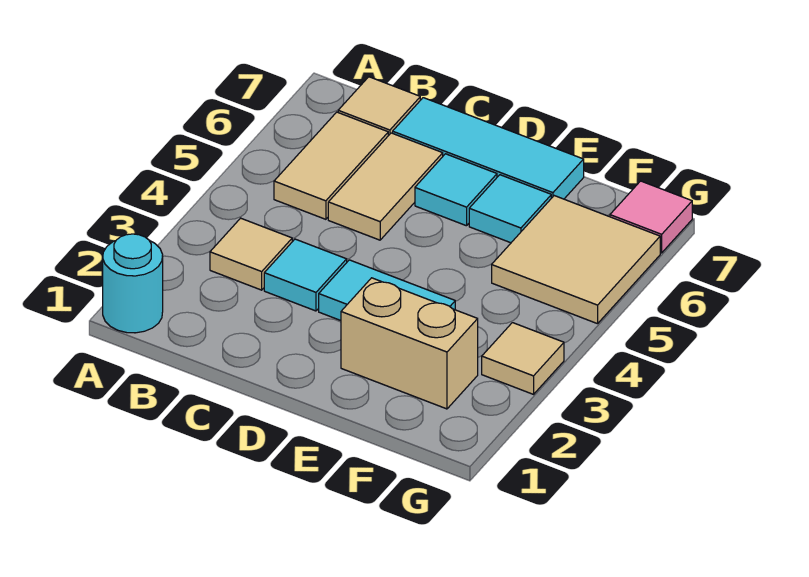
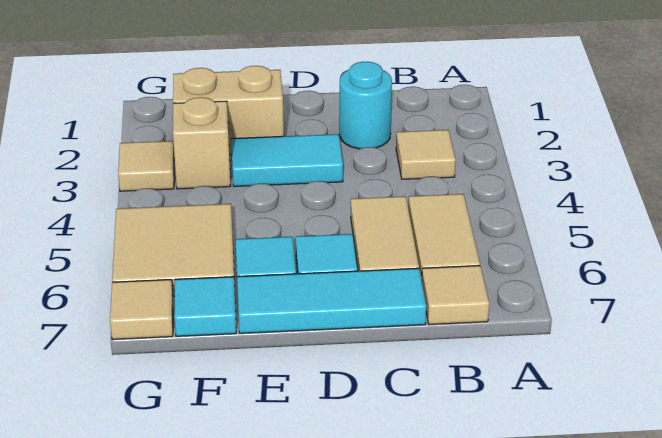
cyan round brick A1 level 1 -> cyan round brick C2 level 1
cyan tile C3 level 1 -> cyan tile F7 level 1
none -> tan brick F3 level 1
pink tile G7 level 1 -> tan tile G7 level 1

